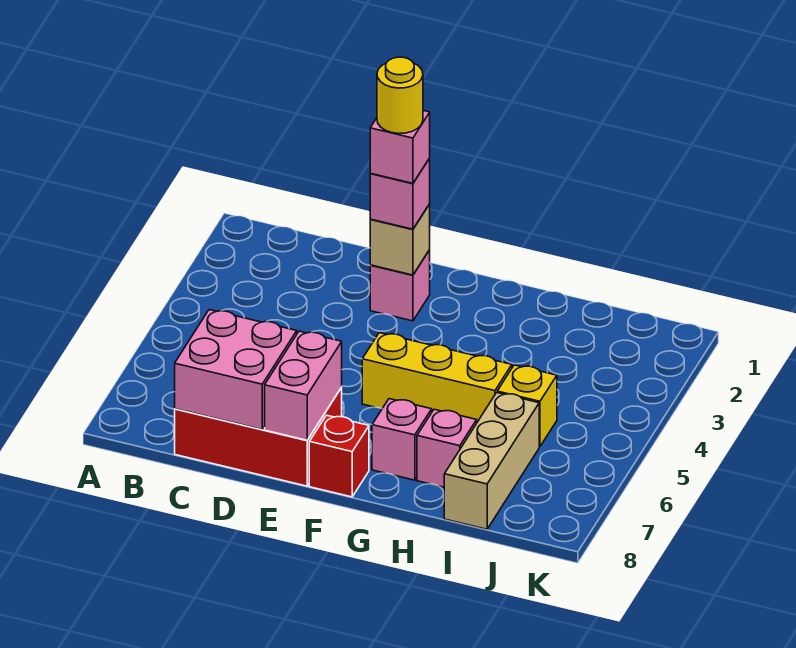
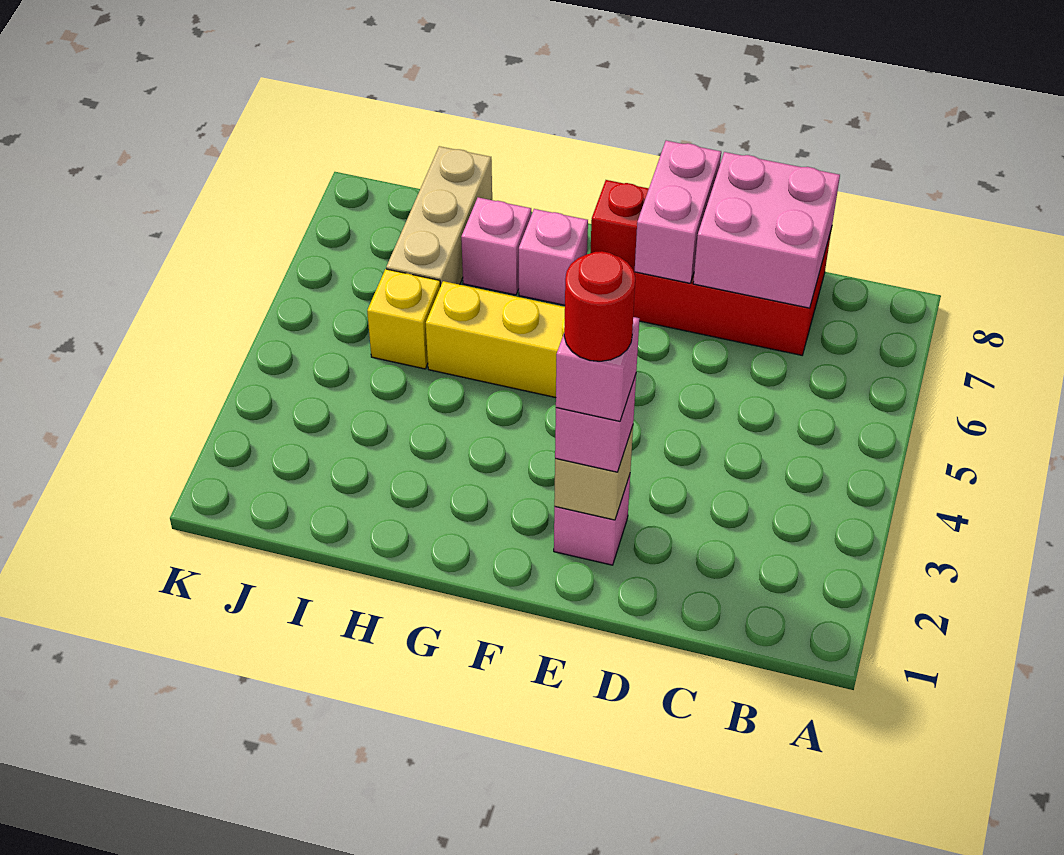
yellow round brick E2 level 5 -> red round brick E2 level 5

